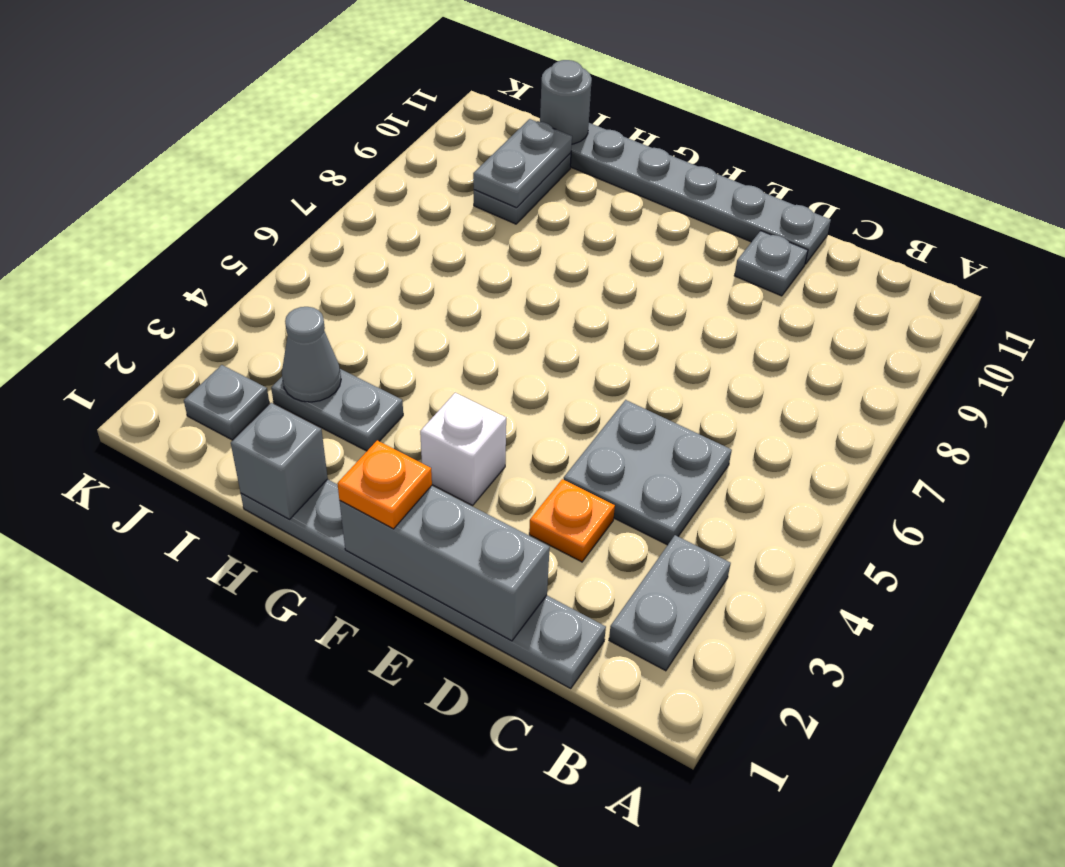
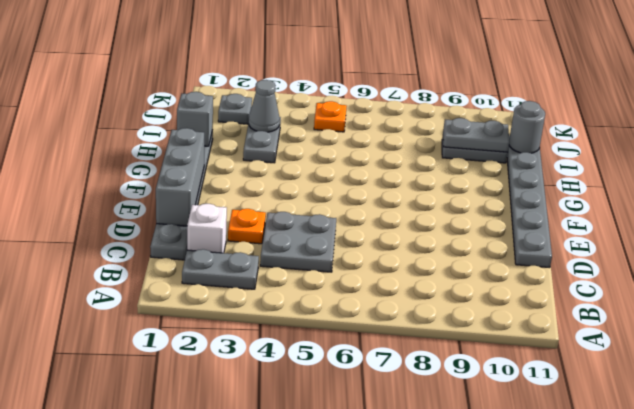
grey plate D10 level 1 -> none
orange plate F1 level 3 -> orange plate J5 level 1
white brick F3 level 1 -> white brick C2 level 1

